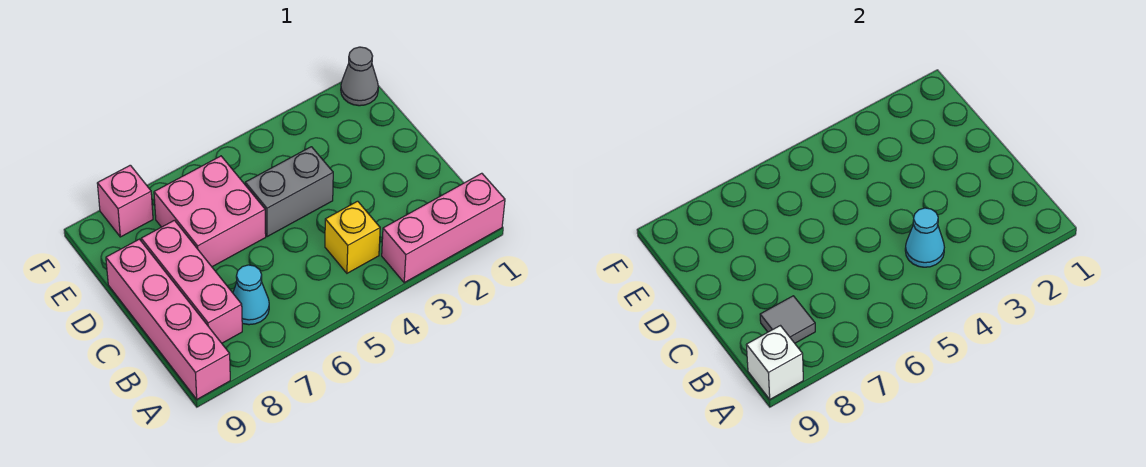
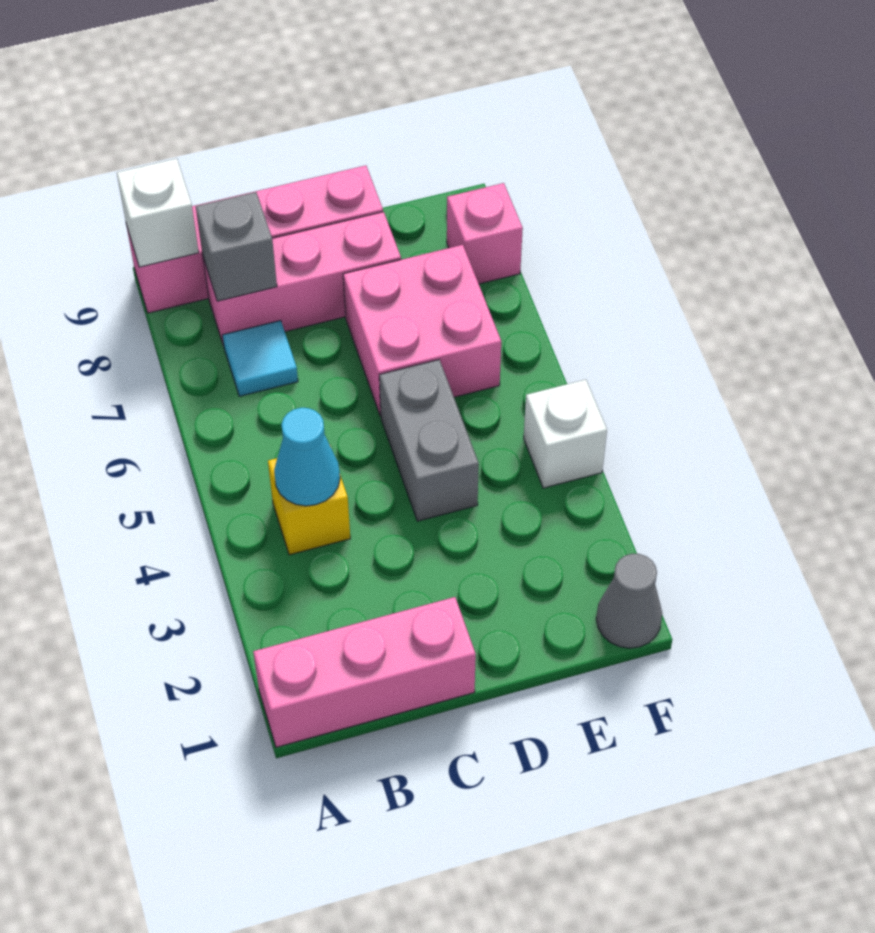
pink brick A1:A3 level 1 -> pink brick A1:C1 level 1
cyan cone B7 level 1 -> cyan tile B7 level 1
grey tile B8 level 2 -> grey brick B8 level 2
none -> white brick F4 level 1

